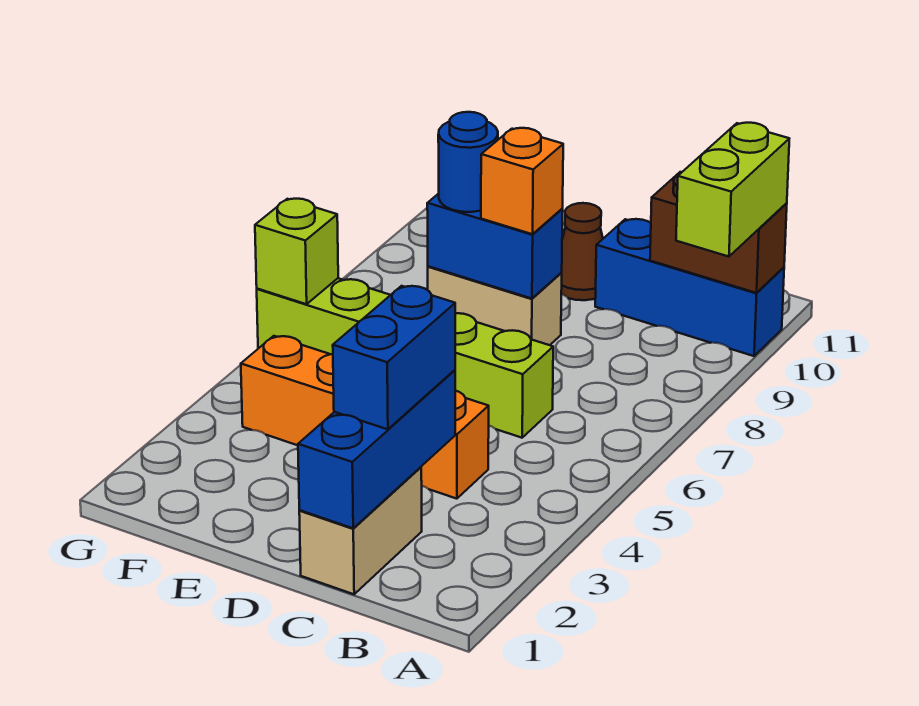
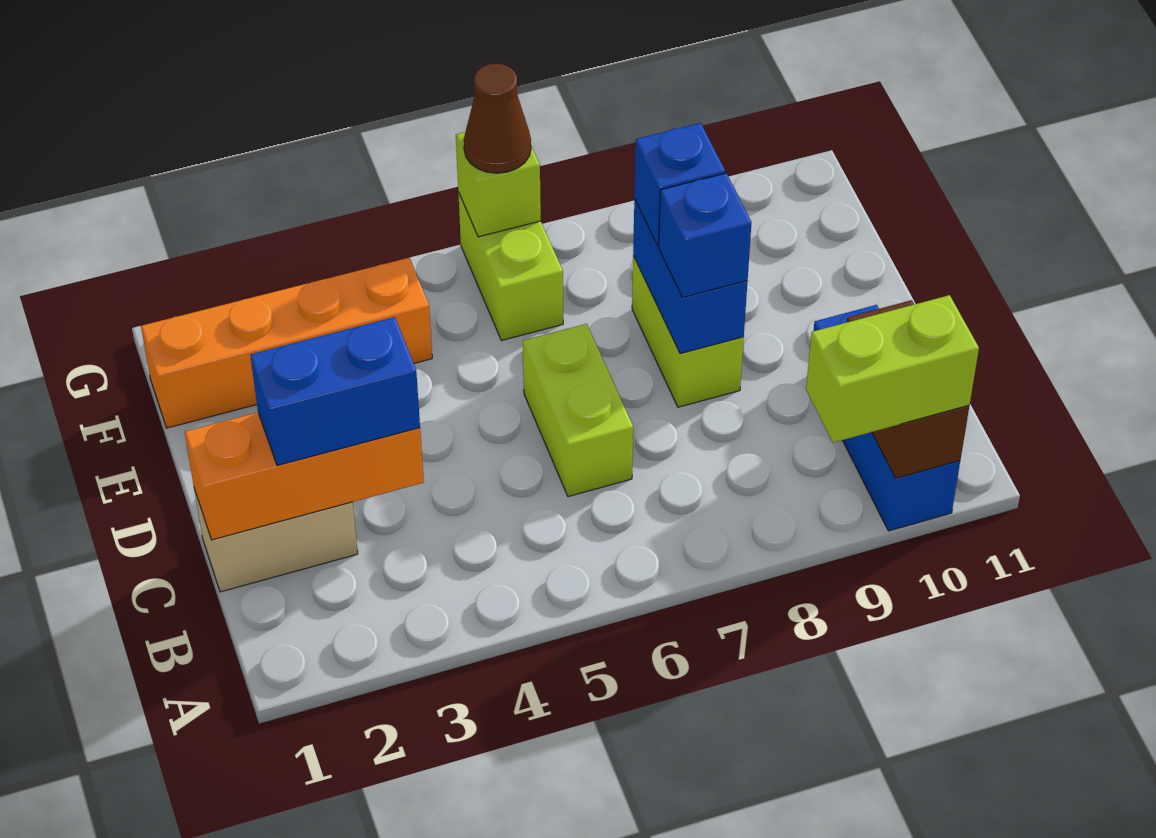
blue brick C1:C3 level 2 -> orange brick C1:C3 level 2
orange brick C4:F4 level 1 -> orange brick F1:F4 level 1
tan brick D8:E8 level 1 -> lime brick D8:E8 level 1
orange brick D8 level 3 -> blue brick D8 level 3
brown cone D10 level 1 -> brown cone G6 level 3
blue round brick E8 level 3 -> blue brick E8 level 3

